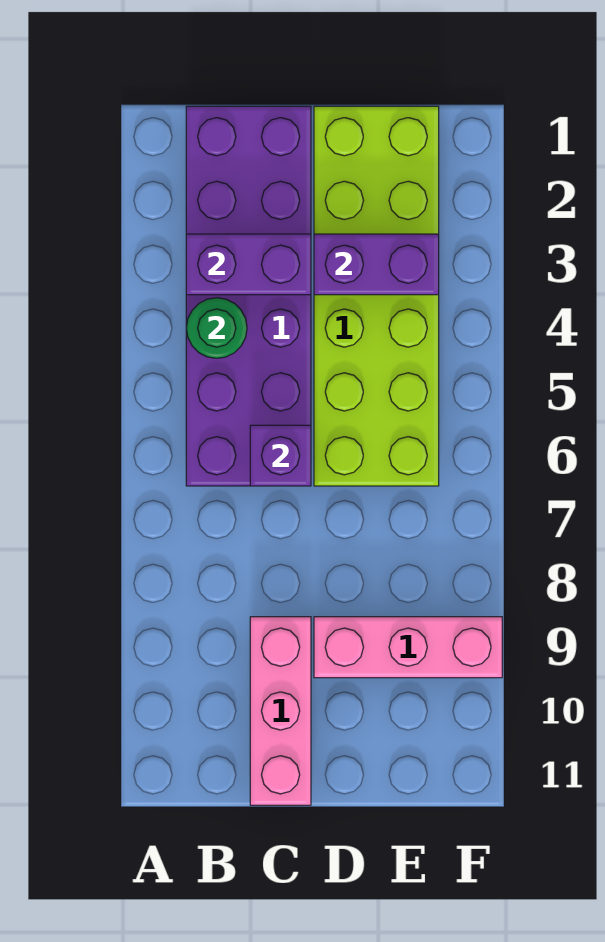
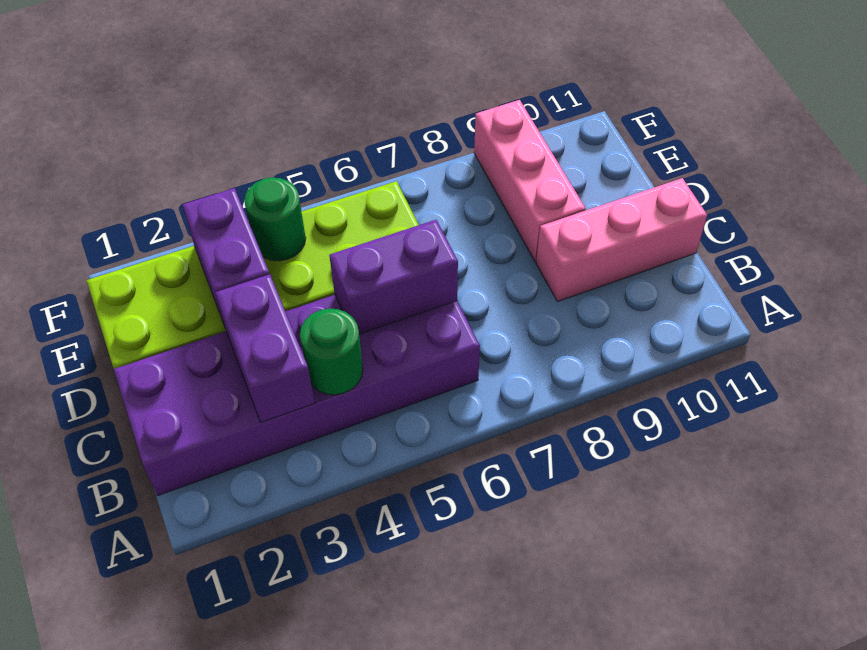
purple brick C6 level 2 -> purple brick C5:C6 level 2
none -> green round brick E4 level 2

